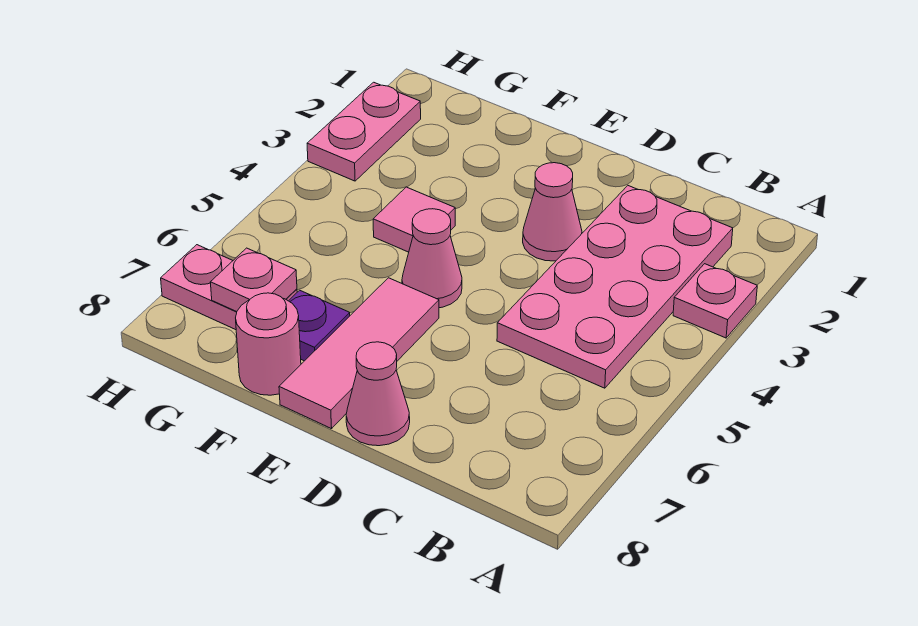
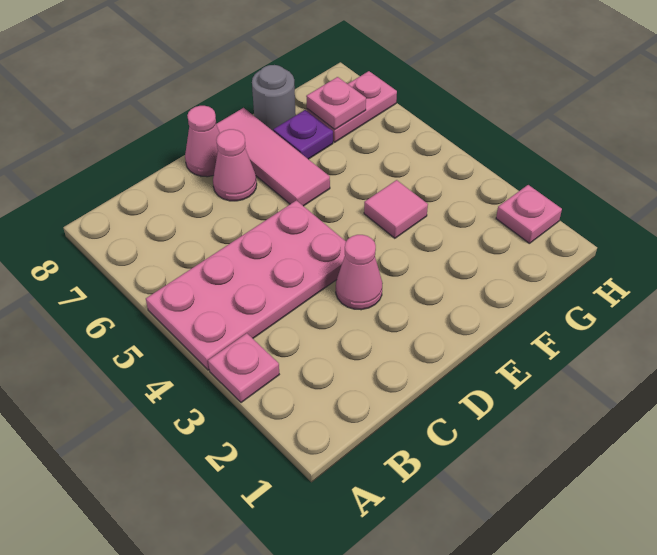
pink plate B2:C5 level 1 -> pink plate A4:D5 level 1
pink cone E5 level 1 -> pink cone D7 level 1
pink round brick F8 level 1 -> grey round brick F8 level 1
pink plate H2:H3 level 1 -> pink plate H2 level 1

